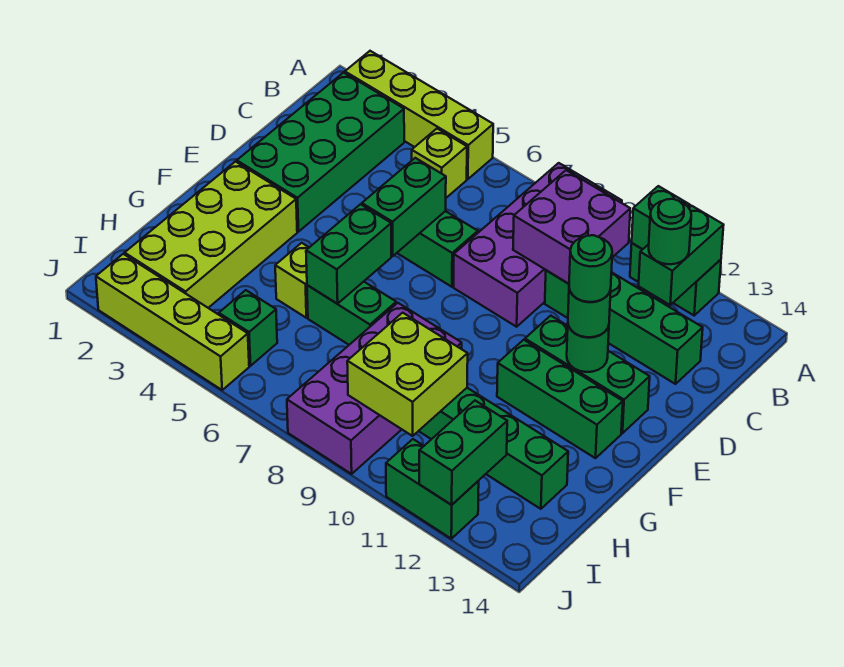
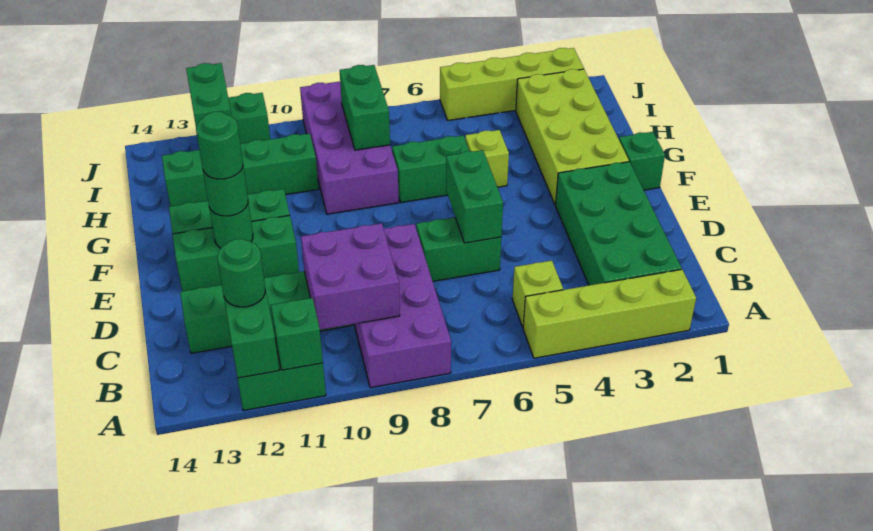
green brick F6:G6 level 2 -> green brick H8:I8 level 2
lime brick H9:I10 level 2 -> none
green brick I5 level 1 -> green brick F1 level 1

